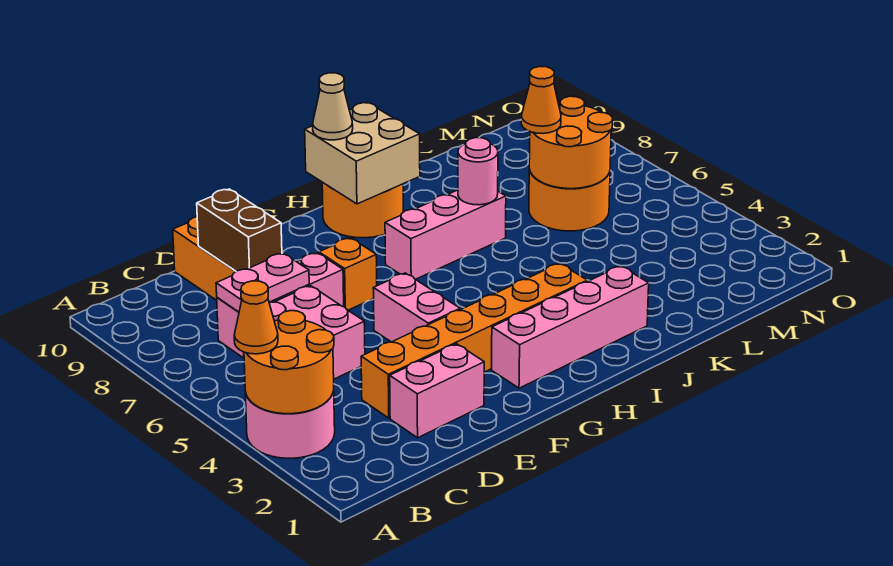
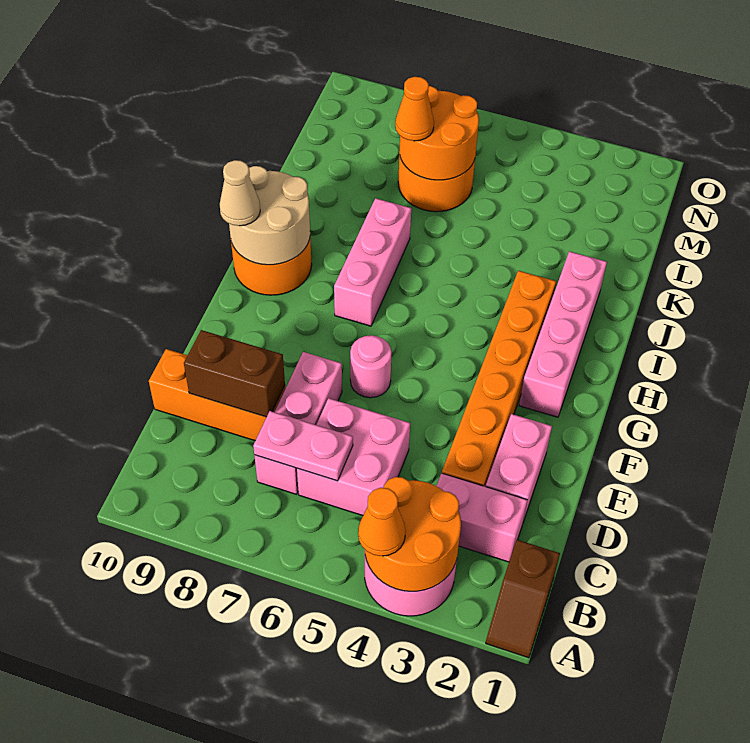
none -> brown slope A1:B1 level 1 top B
pink plate C7:D7 level 2 -> pink plate C6:C7 level 2
pink brick F4:F5 level 1 -> pink brick C2:C3 level 1
orange brick F7 level 1 -> none
tan brick H9:I10 level 2 -> tan round brick H9:I10 level 2
pink round brick J7 level 2 -> pink round brick F6 level 1

